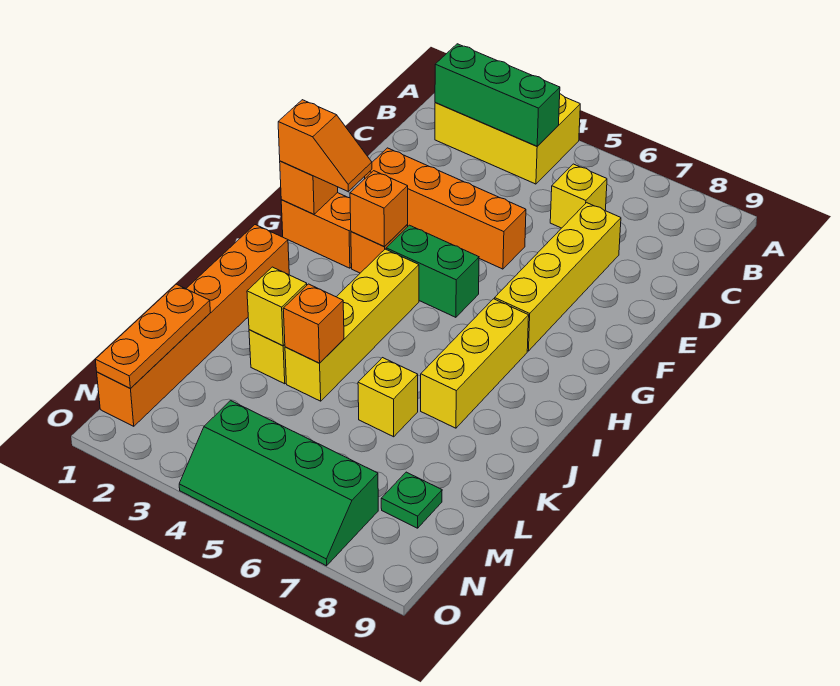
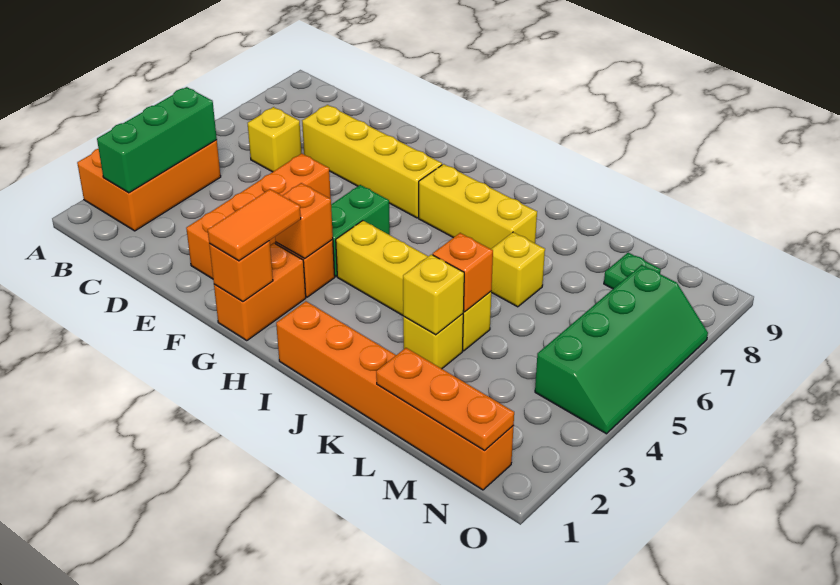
yellow brick A2:B4 level 1 -> orange brick A2:B4 level 1
orange slope G1:G2 level 3 top 1 -> orange tile G1:G2 level 3

